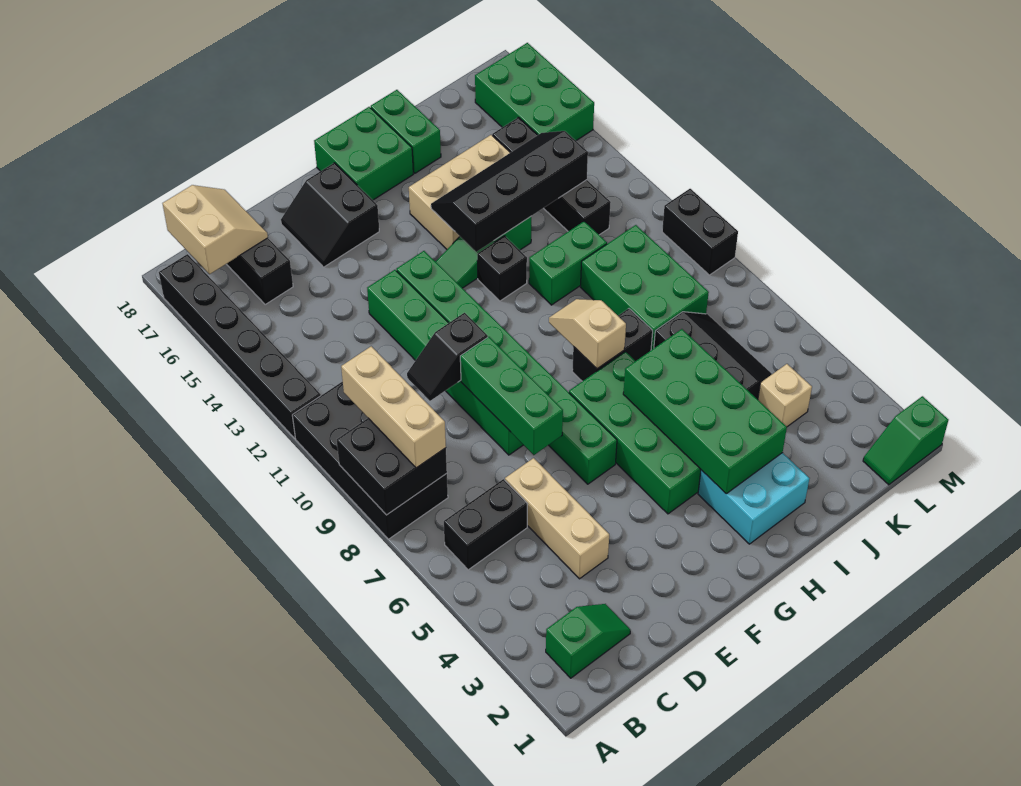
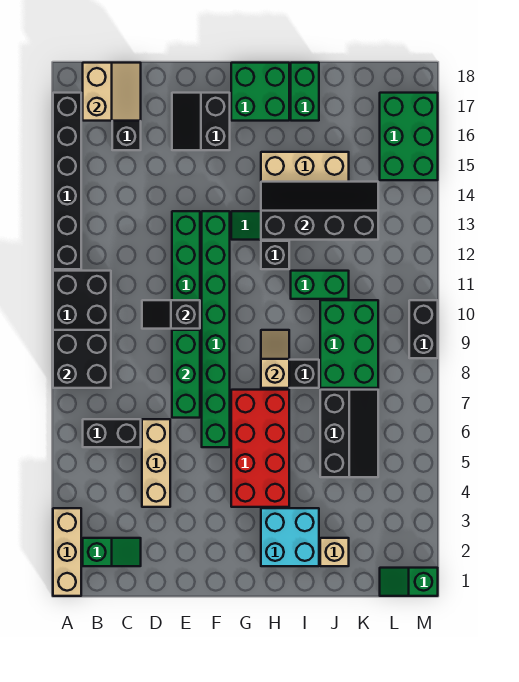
tan brick B8:B10 level 3 -> tan brick A1:A3 level 1
green brick G4:H7 level 1 -> red brick G4:H7 level 1
green brick H3:I6 level 2 -> none
tan brick K4 level 1 -> tan brick J2 level 1
black brick K12:K15 level 1 -> none

